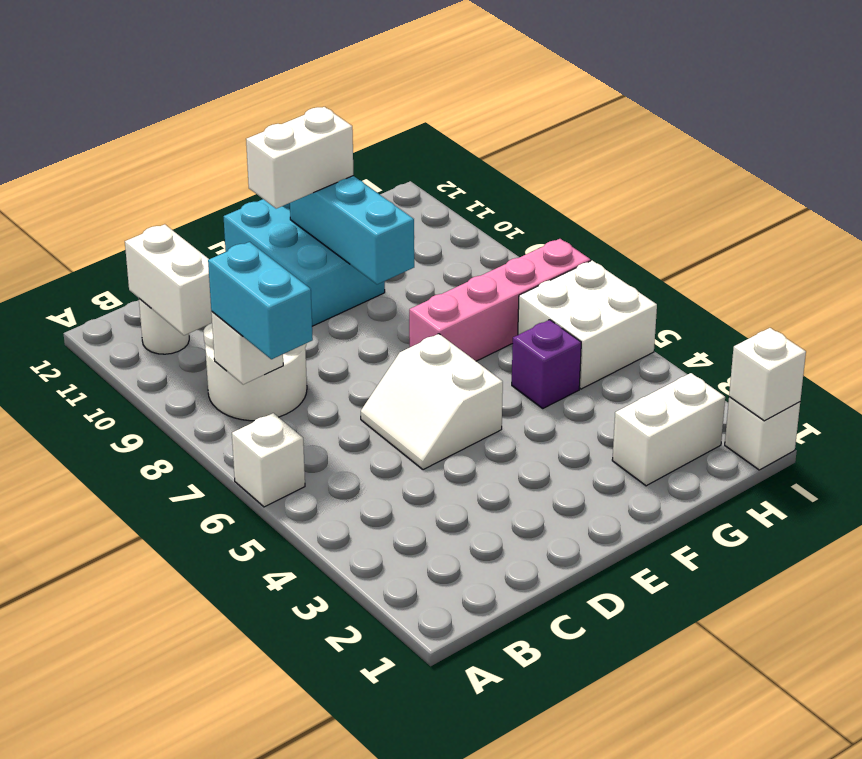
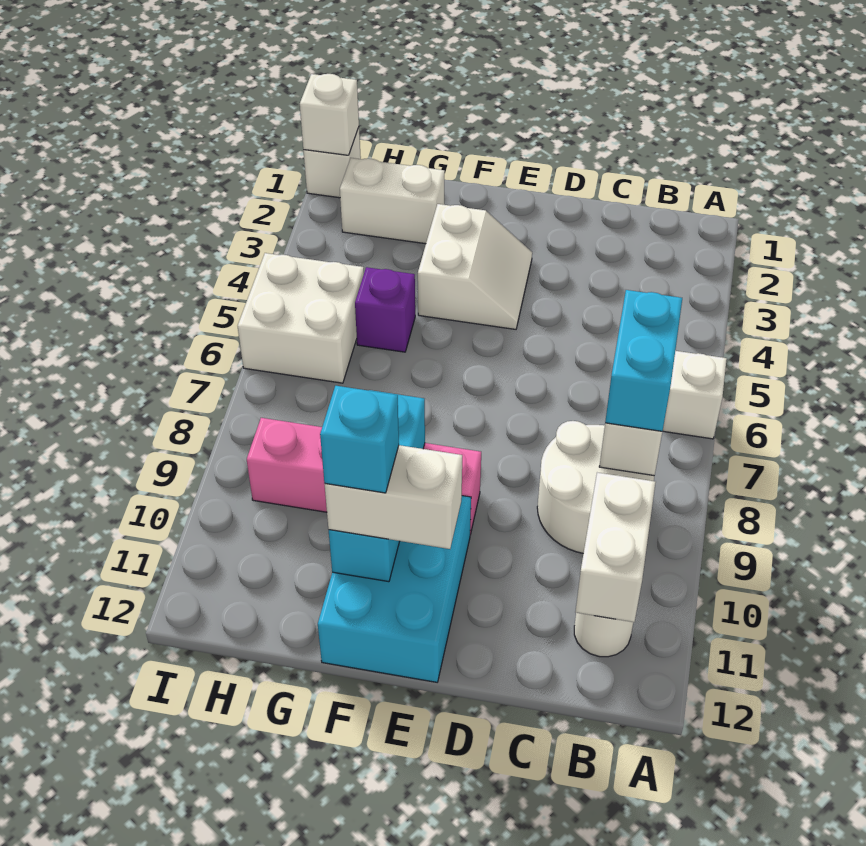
white slope D5:E6 level 1 top E -> white slope E3:F4 level 1 top F
pink brick F7:I7 level 1 -> pink brick E9:H9 level 1
none -> cyan brick F11 level 4

